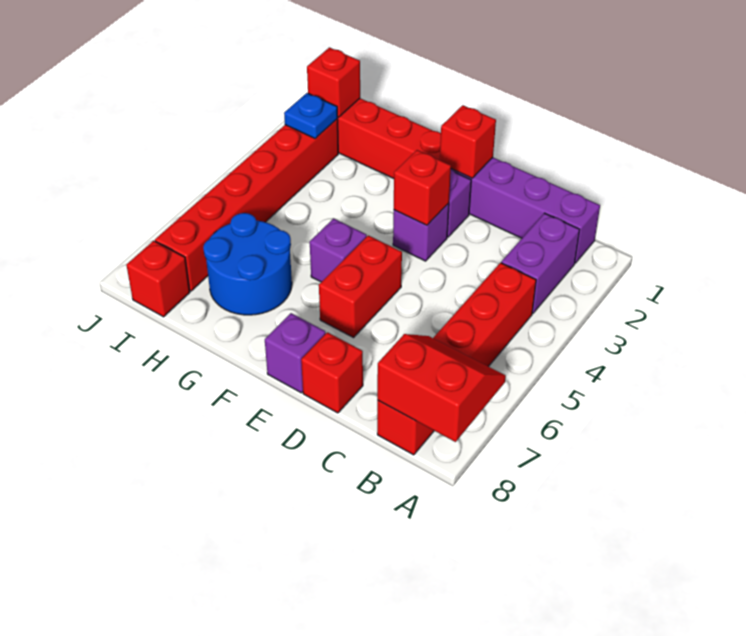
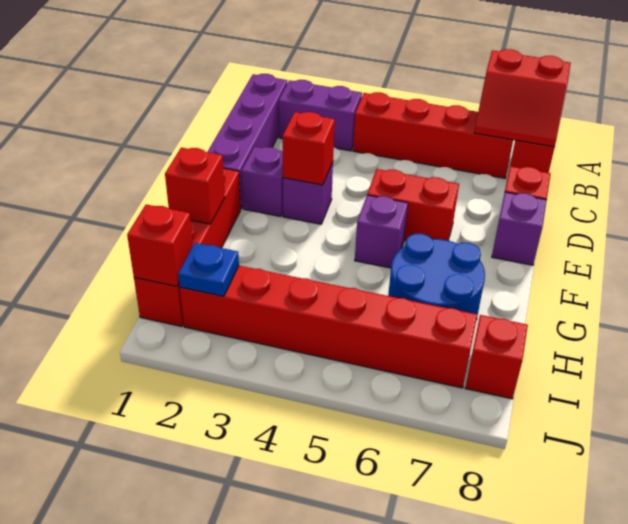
red slope A7:B8 level 2 top 8 -> red slope A7:B8 level 2 top A
red brick E1 level 2 -> red brick G1 level 2

